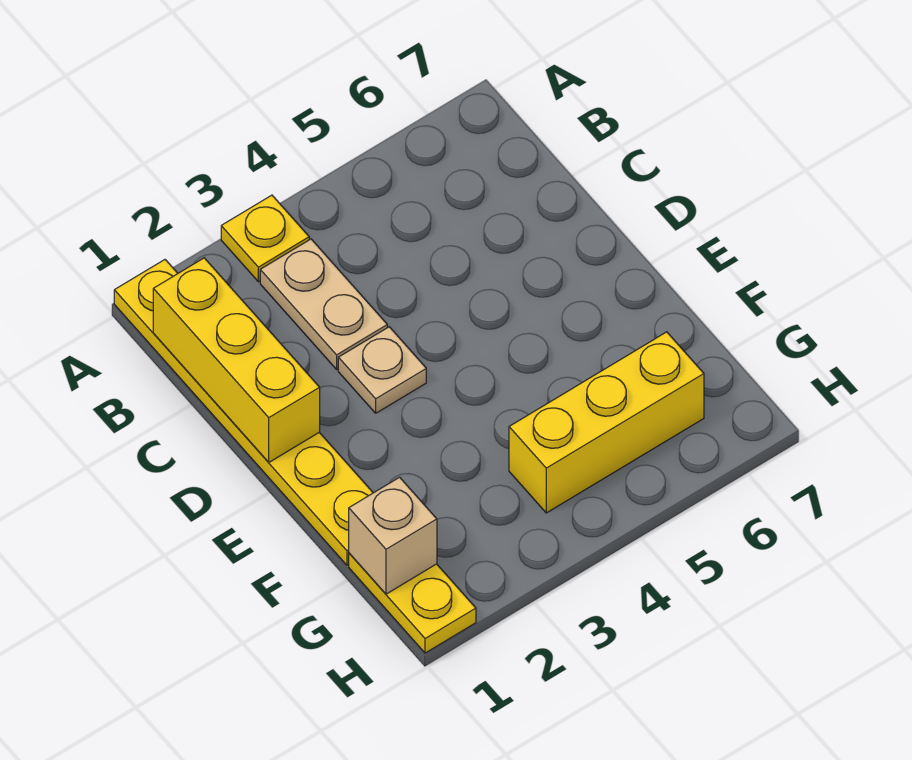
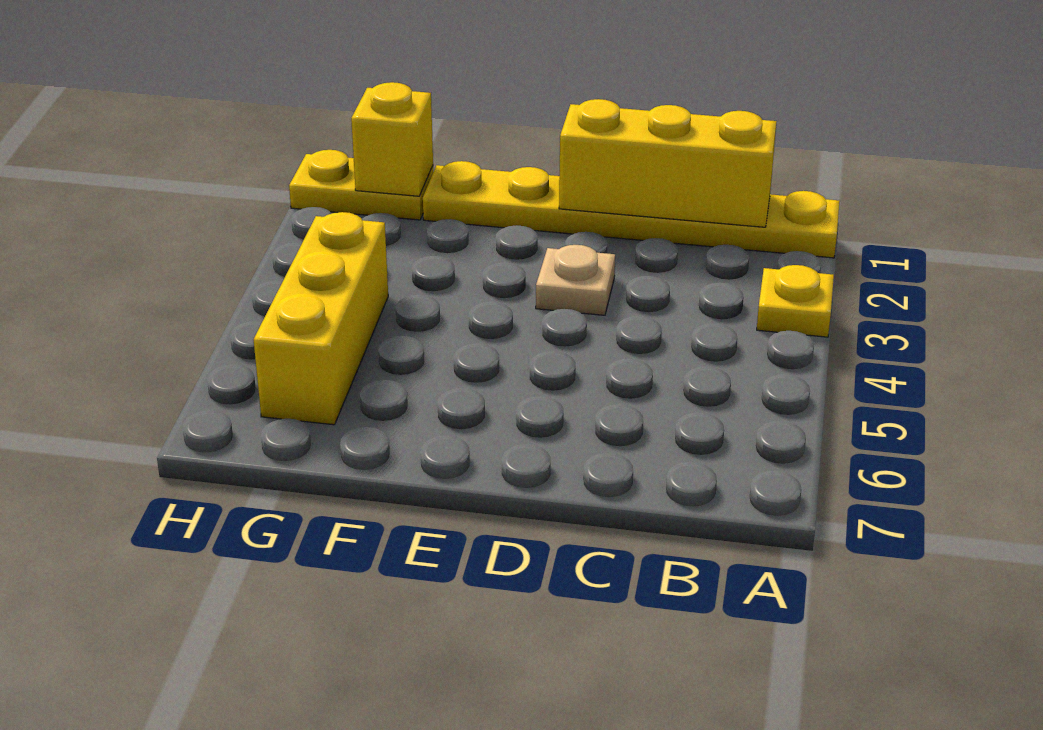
tan plate B3:C3 level 1 -> none
tan brick G1 level 2 -> yellow brick G1 level 2

